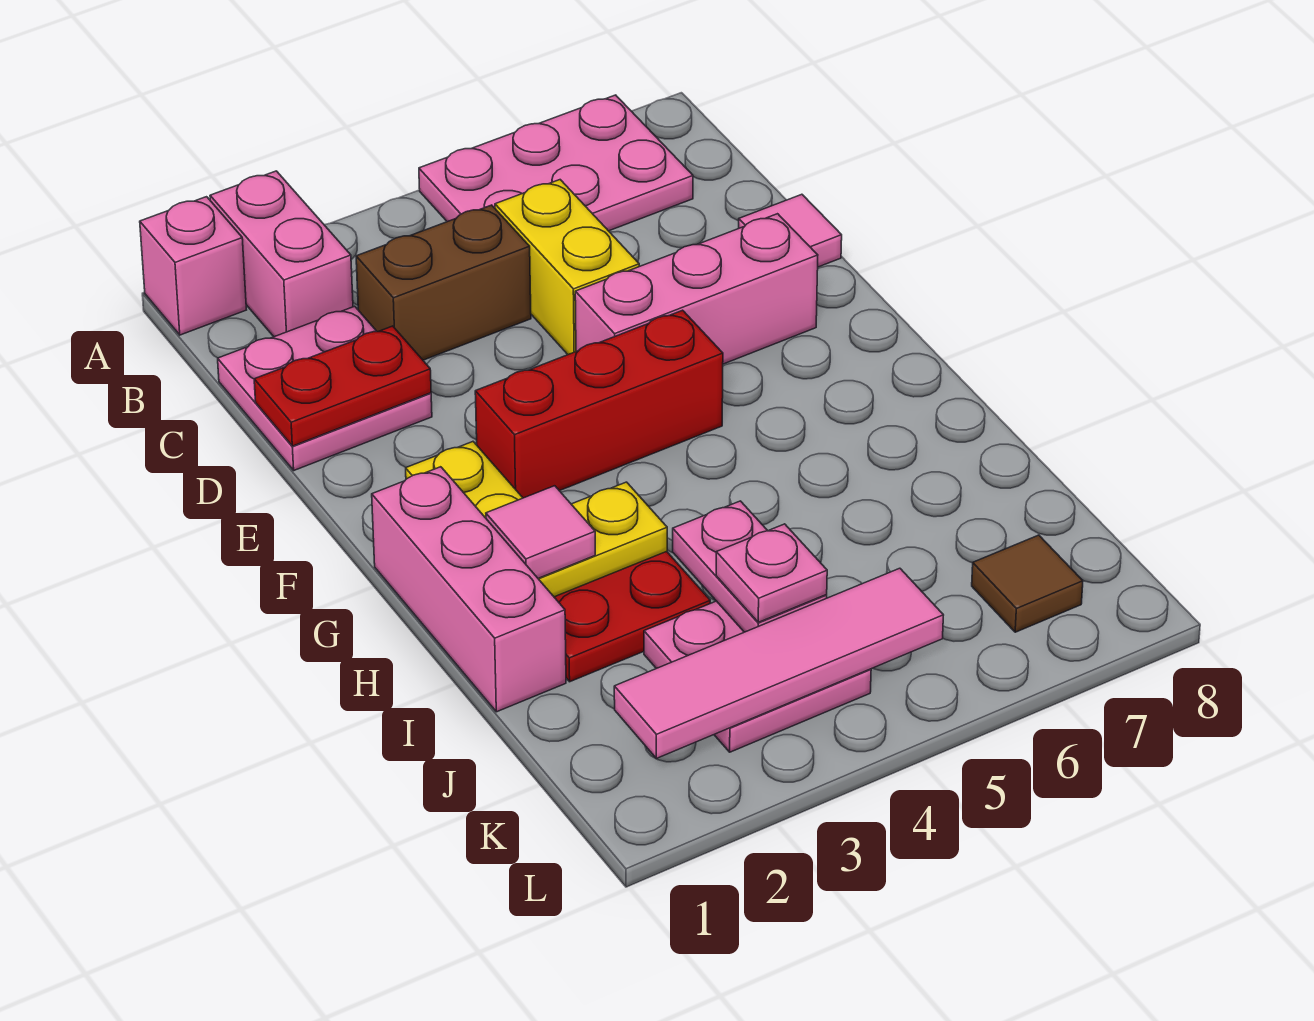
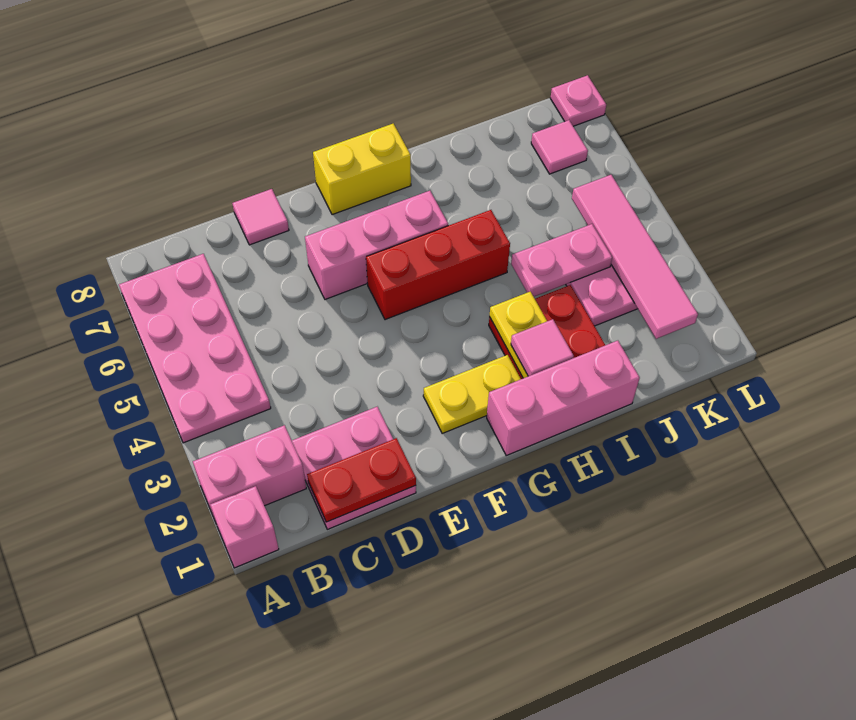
pink plate A5:B7 level 1 -> pink plate A4:B7 level 1
brown brick C3:C4 level 1 -> none
yellow brick C5:D5 level 1 -> yellow brick F8:G8 level 1
red plate D1:D2 level 2 -> red plate C1:D1 level 2
pink brick E5:E7 level 1 -> pink brick E6:G6 level 1
red brick F3:F5 level 1 -> red brick F5:H5 level 1
pink plate J4 level 3 -> pink plate L8 level 1
brown tile K7 level 1 -> pink tile K7 level 1

